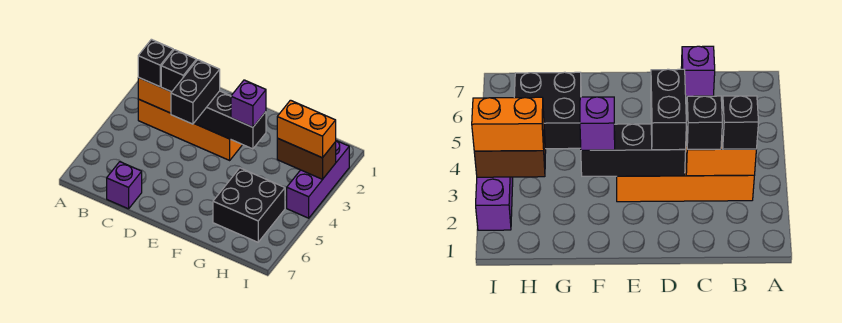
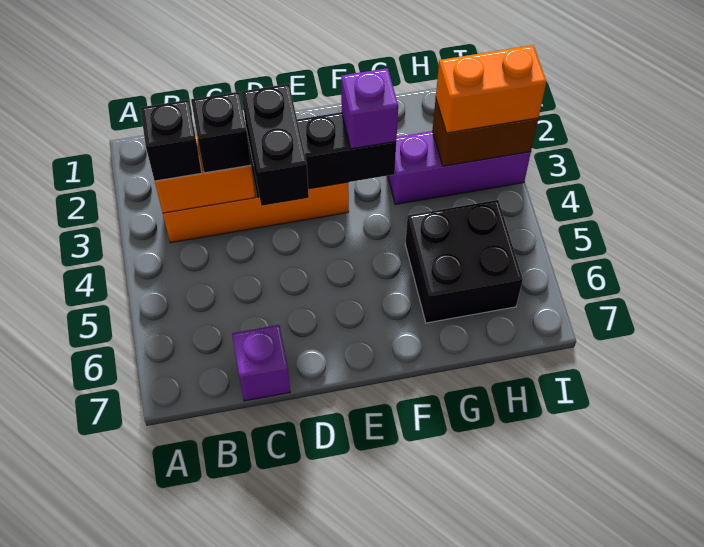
purple brick I2:I4 level 1 -> purple brick G3:I3 level 1

